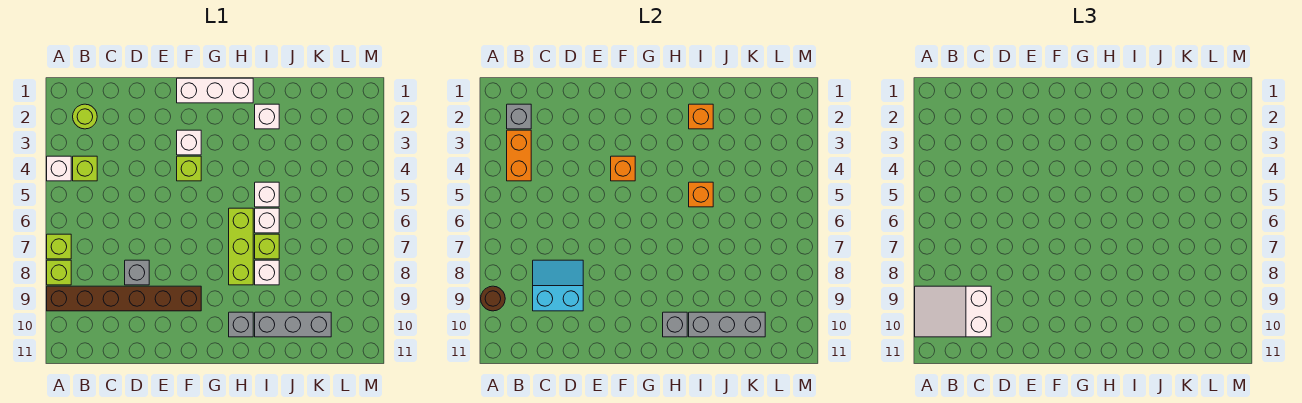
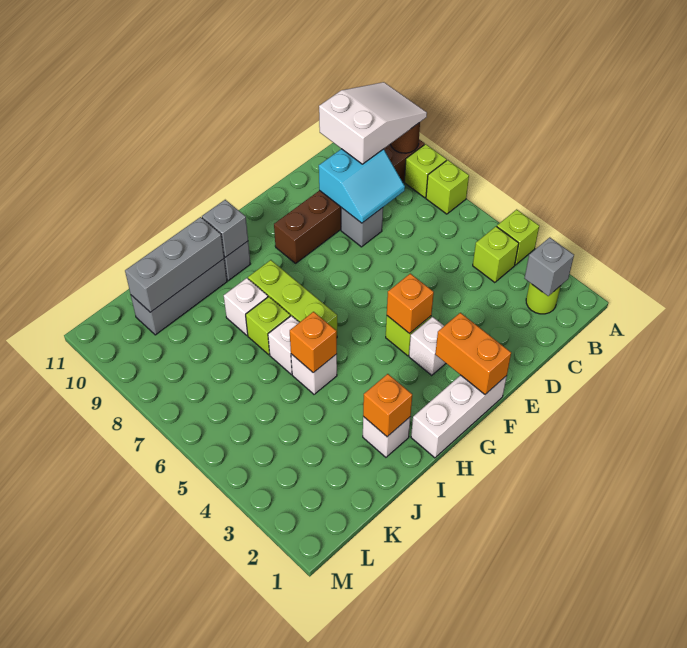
white brick A4 level 1 -> lime brick A4 level 1
orange brick B3:B4 level 2 -> orange brick F1:F2 level 2

